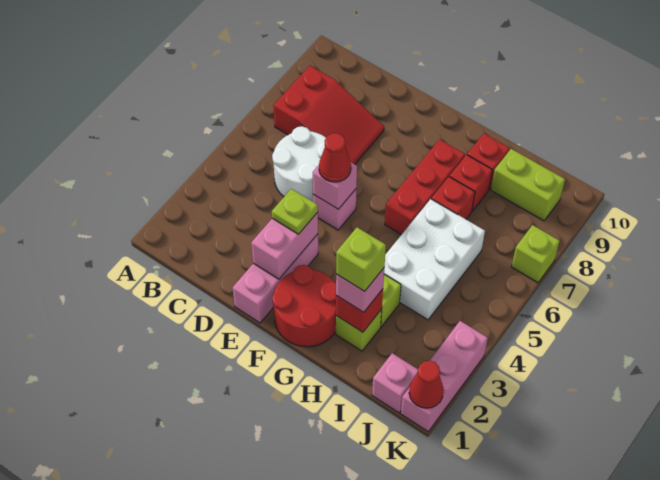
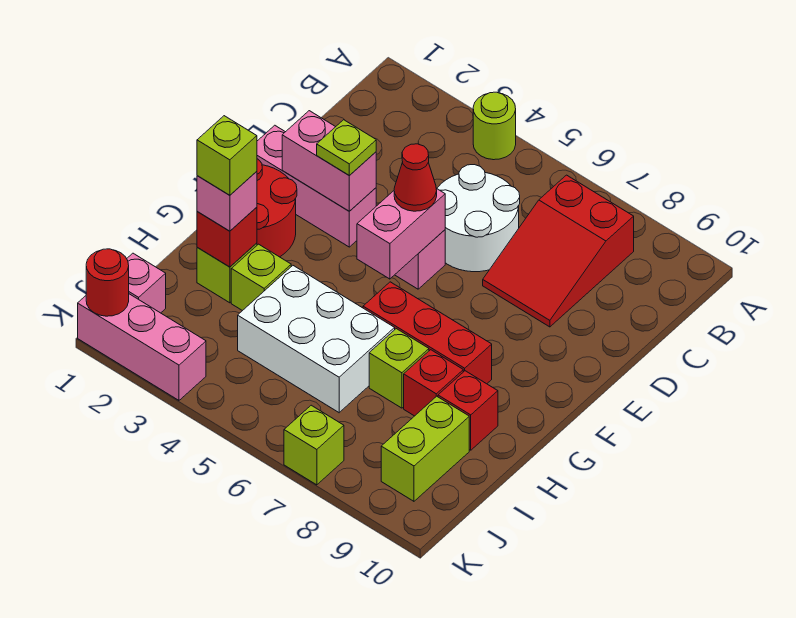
none -> lime round brick A4 level 1
pink brick E5 level 2 -> pink brick E5:F5 level 2
red brick H7 level 1 -> lime brick H7 level 1
red cone K1 level 2 -> red round brick K1 level 2

